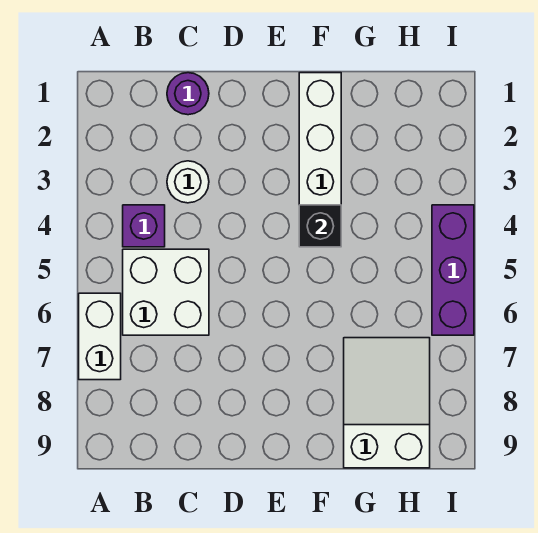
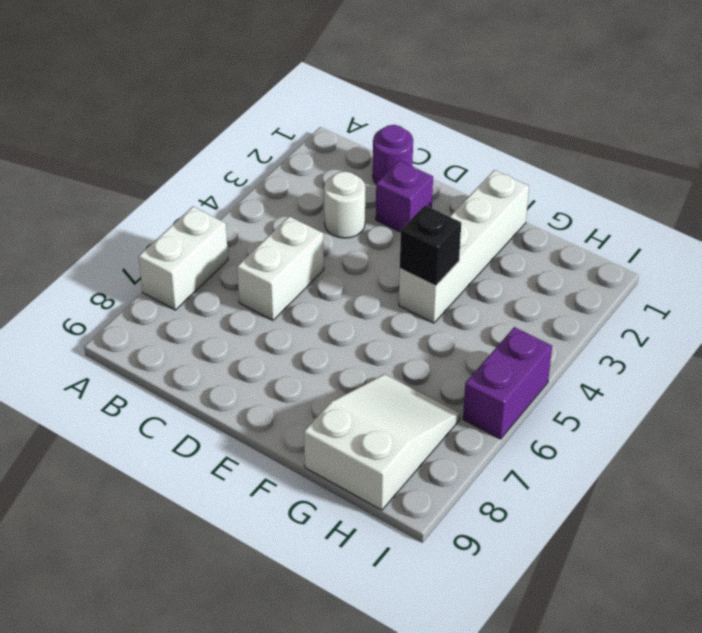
purple brick B4 level 1 -> purple brick D2 level 1
white brick B5:C6 level 1 -> white brick C5:C6 level 1
purple brick I4:I6 level 1 -> purple brick I5:I6 level 1

